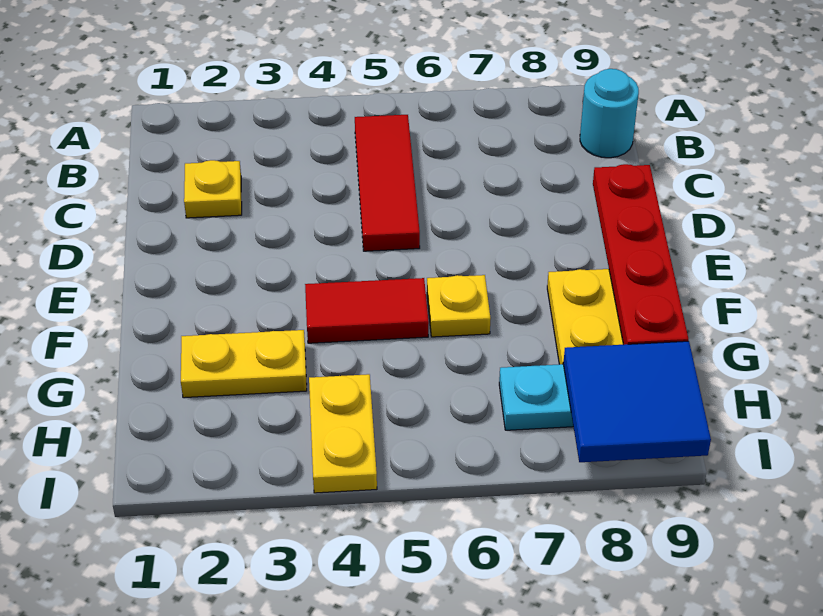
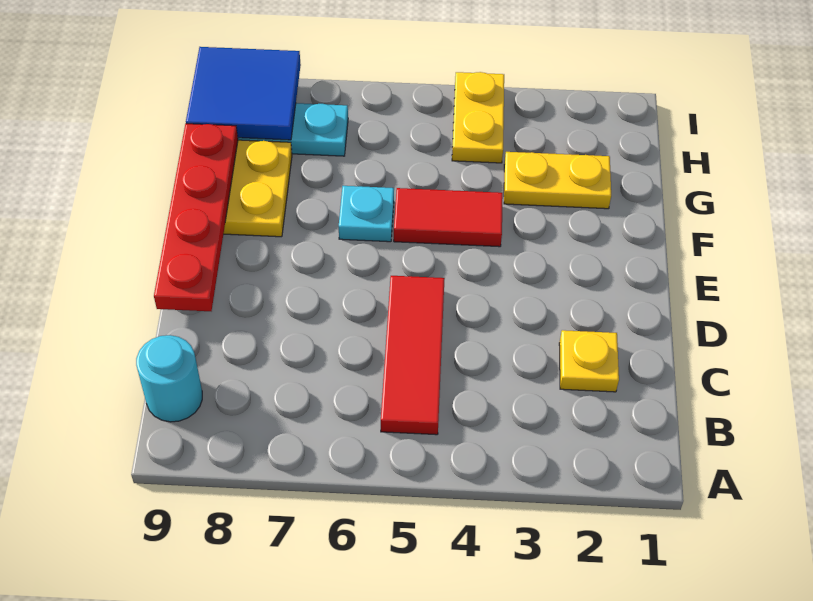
yellow plate F6 level 1 -> cyan plate F6 level 1

